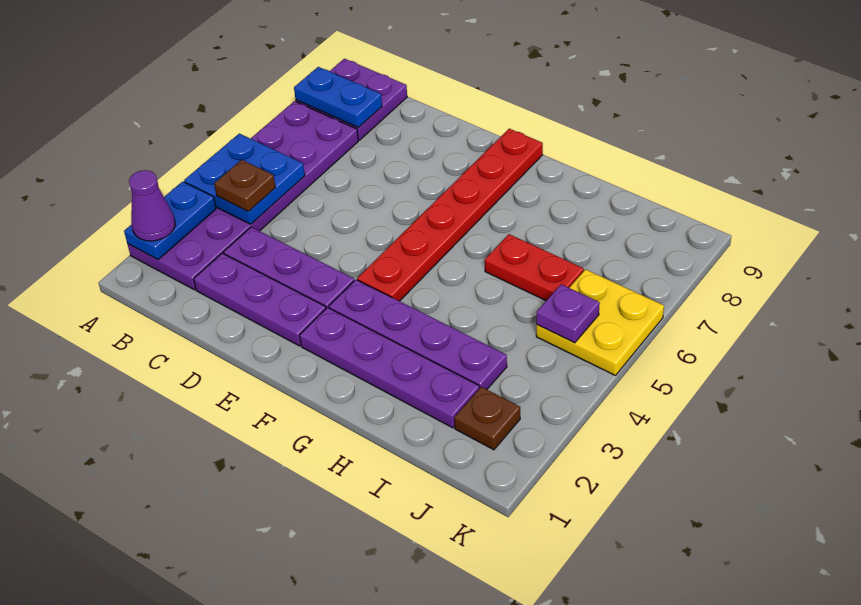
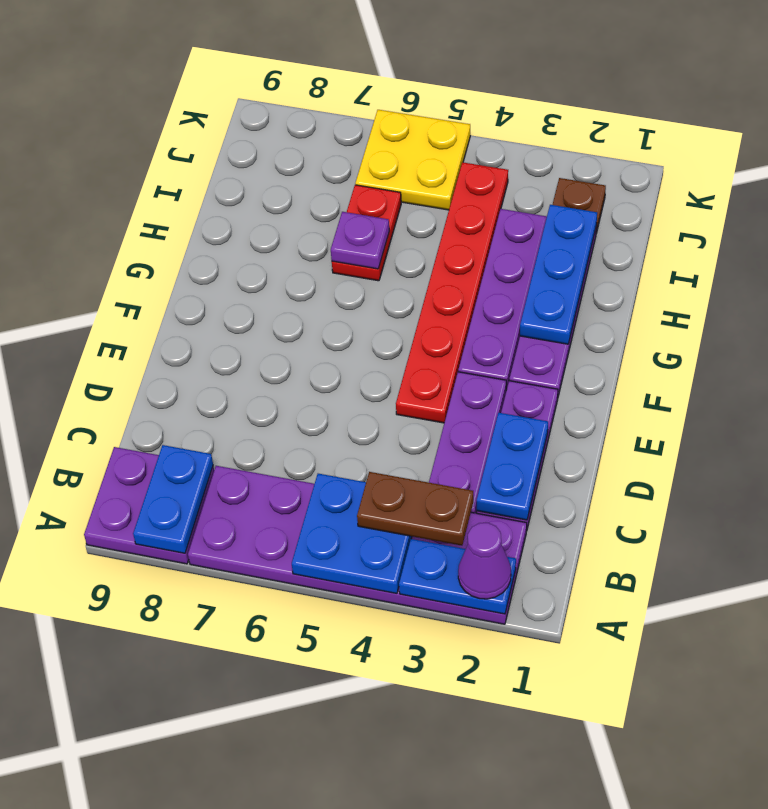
brown plate B4 level 3 -> brown plate B3:B4 level 3
none -> blue plate C2:D2 level 2
red plate F4:F9 level 1 -> red plate E4:J4 level 1
none -> blue plate G2:I2 level 2
purple plate J5 level 2 -> purple plate H6 level 2

